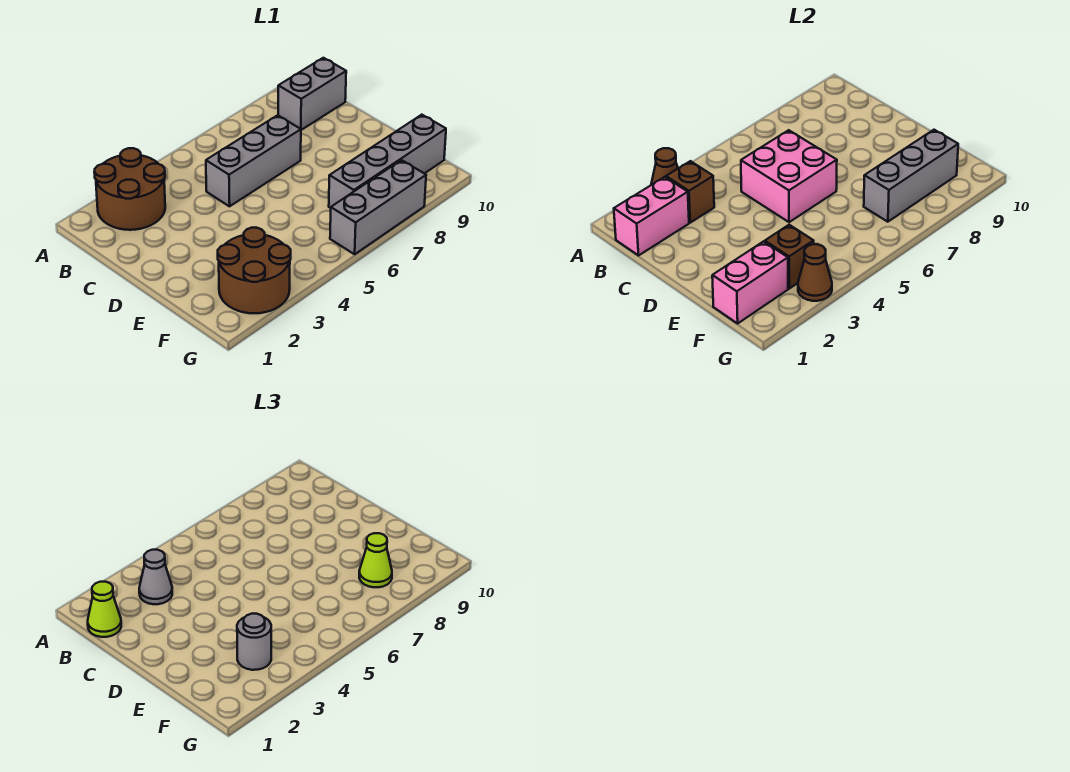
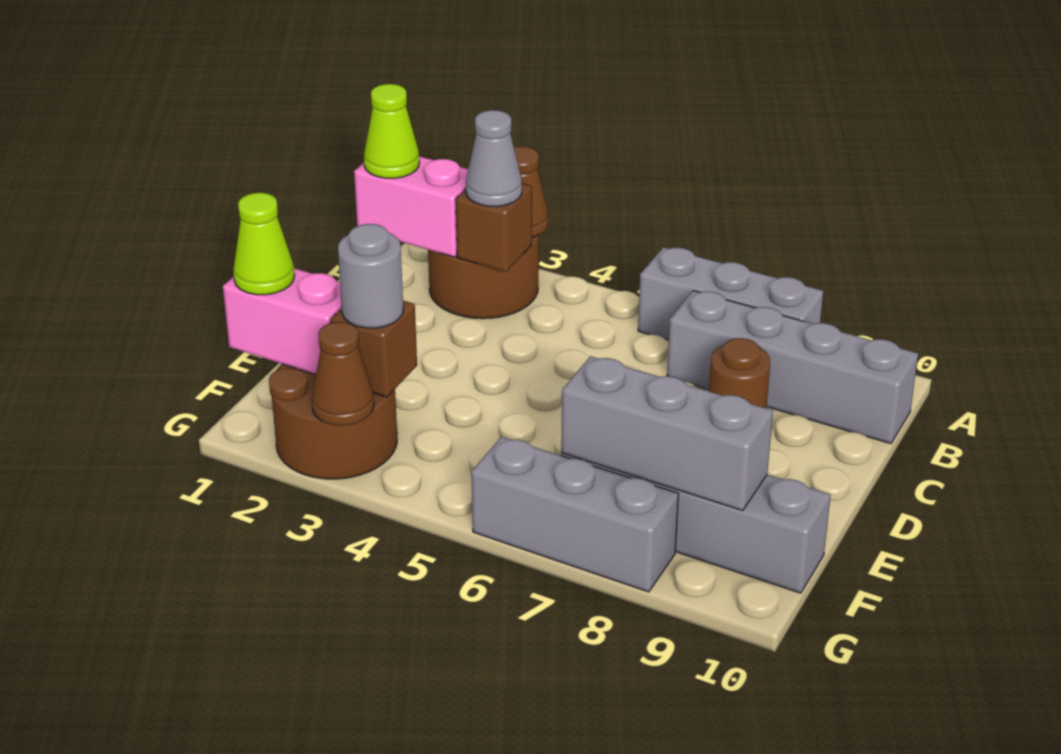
grey brick B9:B10 level 1 -> grey brick B7:B10 level 1
grey brick C5:C7 level 1 -> grey brick A6:A8 level 1
pink brick C5:D6 level 2 -> none
none -> brown round brick C8 level 1
lime cone F8 level 3 -> lime cone F1 level 3

